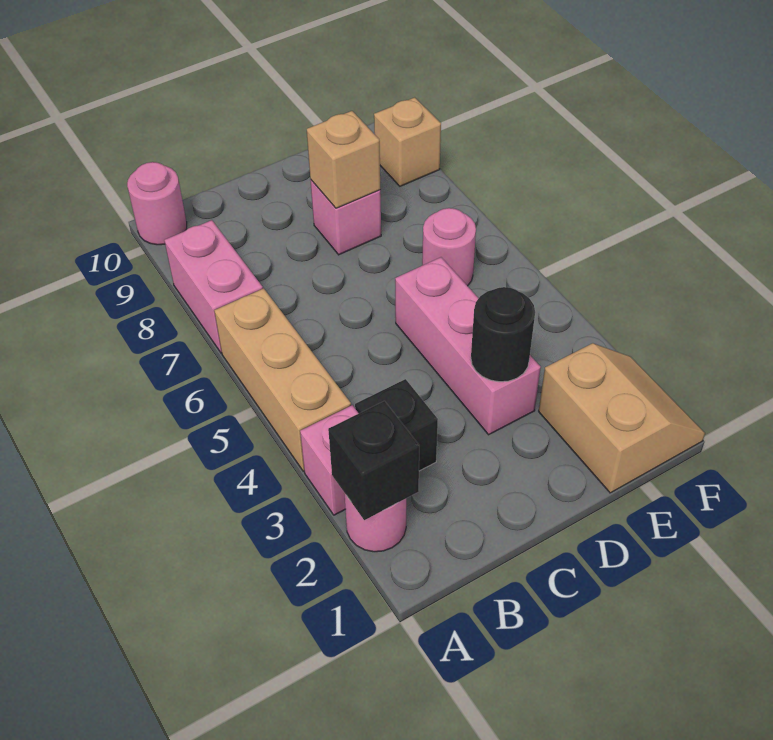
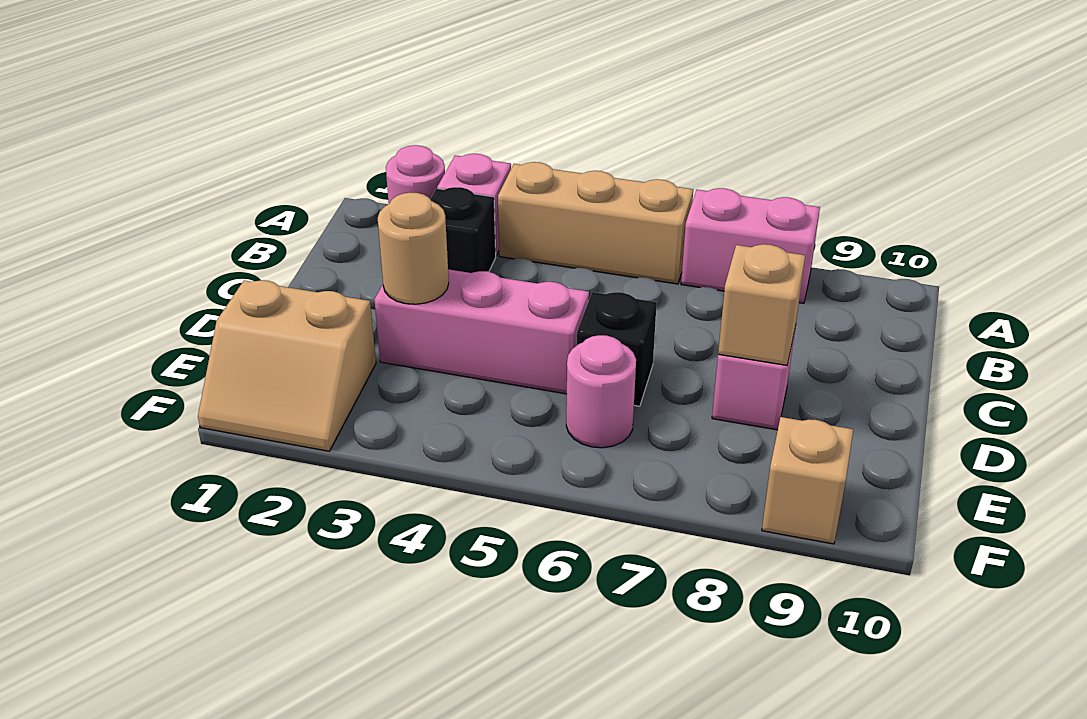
black brick A2 level 2 -> black brick D6 level 1
pink round brick A10 level 1 -> none
black round brick D3 level 2 -> tan round brick D3 level 2

